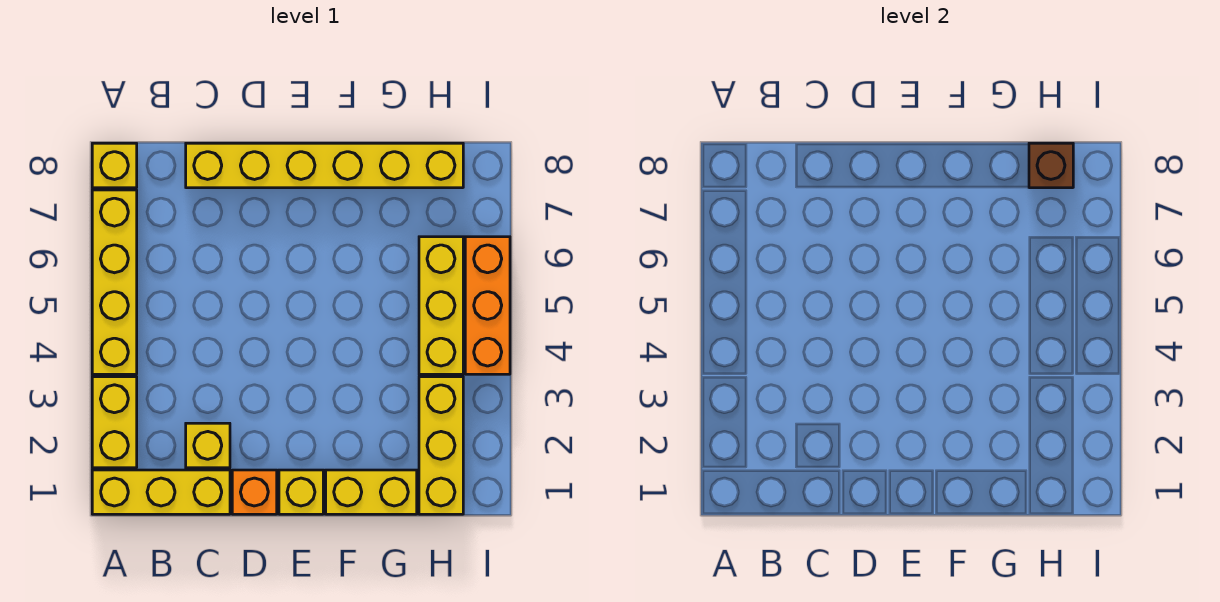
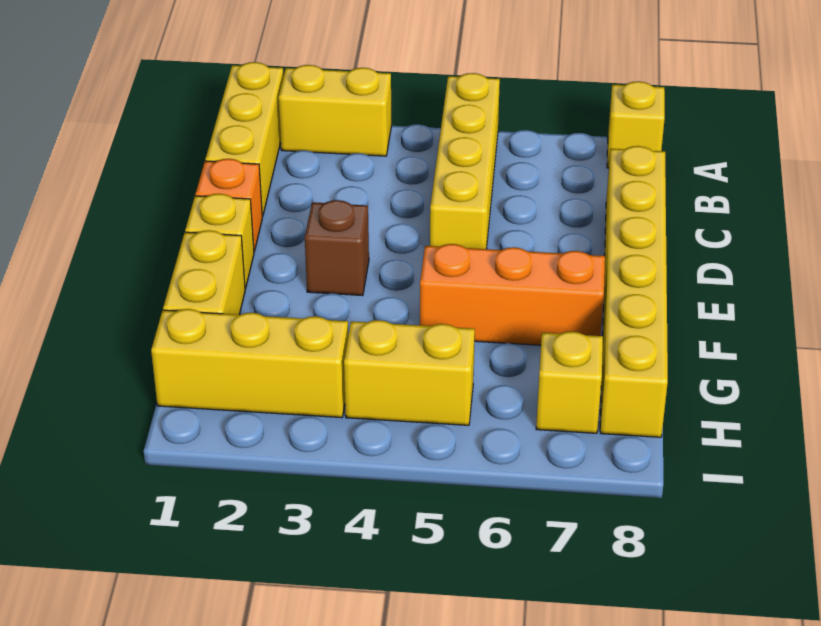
yellow brick A4:A7 level 1 -> yellow brick A5:D5 level 1
yellow brick C2 level 1 -> yellow brick H7 level 1
yellow brick H4:H6 level 1 -> yellow brick H4:H5 level 1
brown brick H8 level 2 -> brown brick E3 level 1
orange brick I4:I6 level 1 -> orange brick F5:F7 level 1

